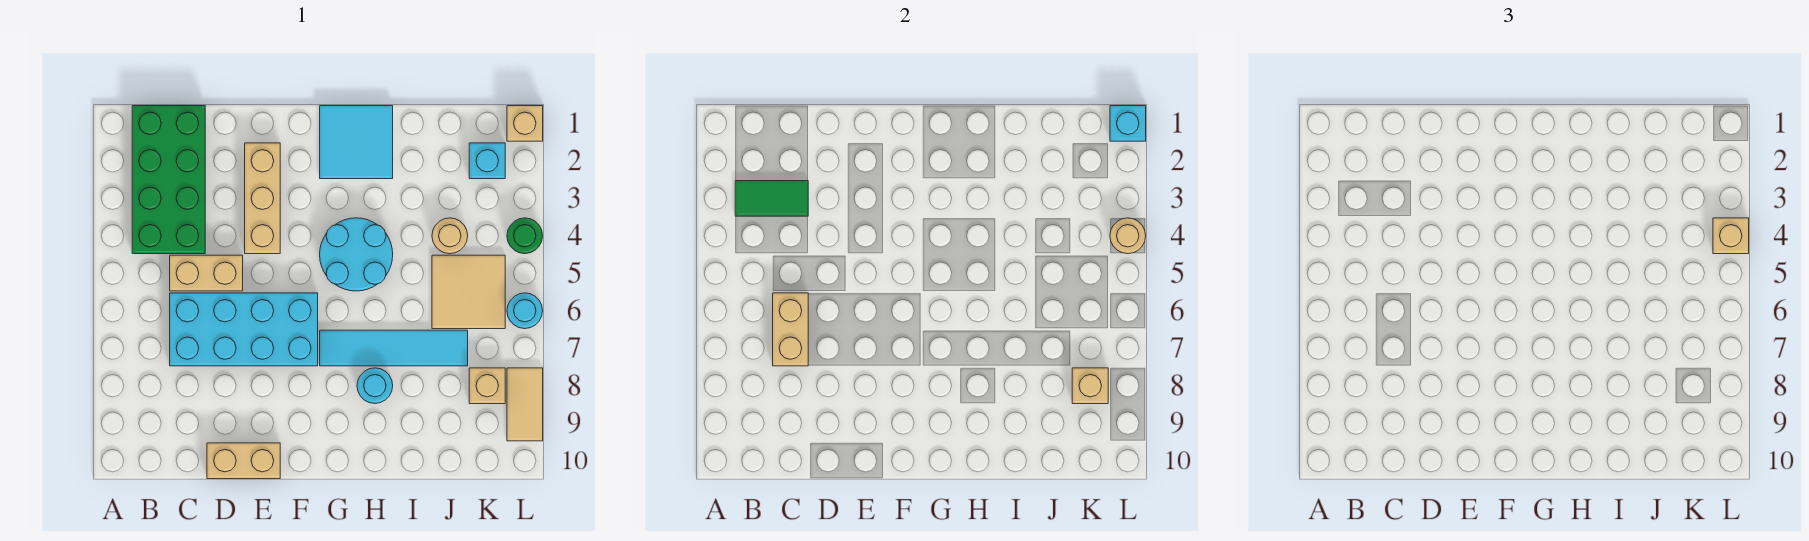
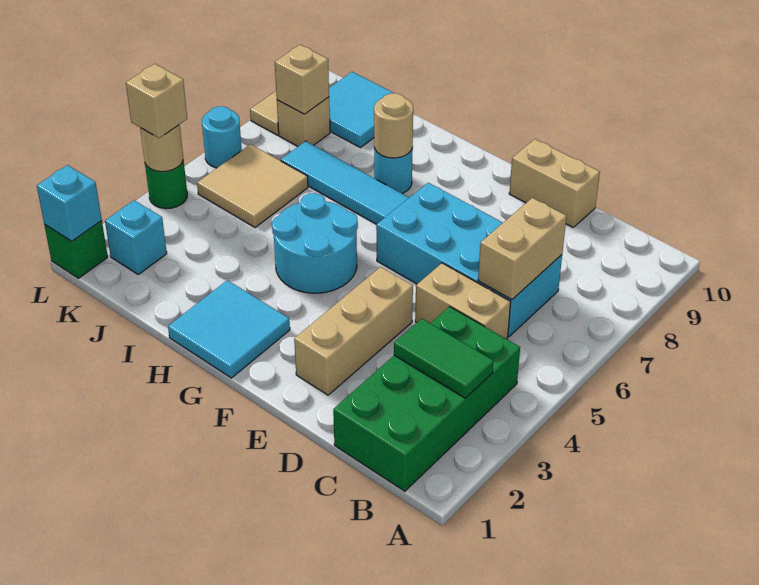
tan round brick J4 level 1 -> tan round brick H8 level 2
none -> cyan tile J9:K10 level 1
tan brick L1 level 1 -> green brick L1 level 1

